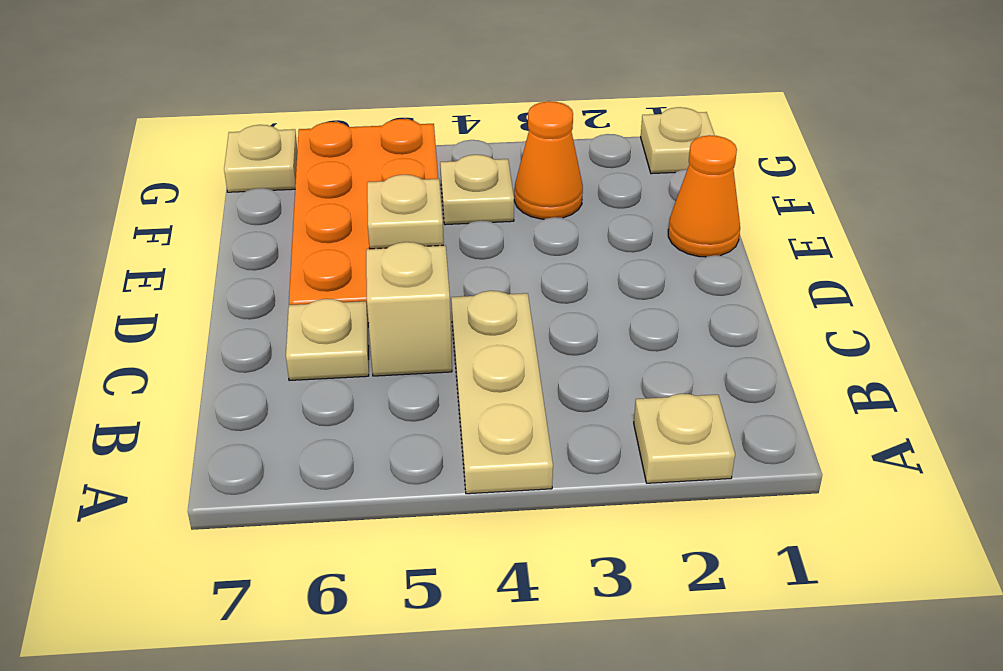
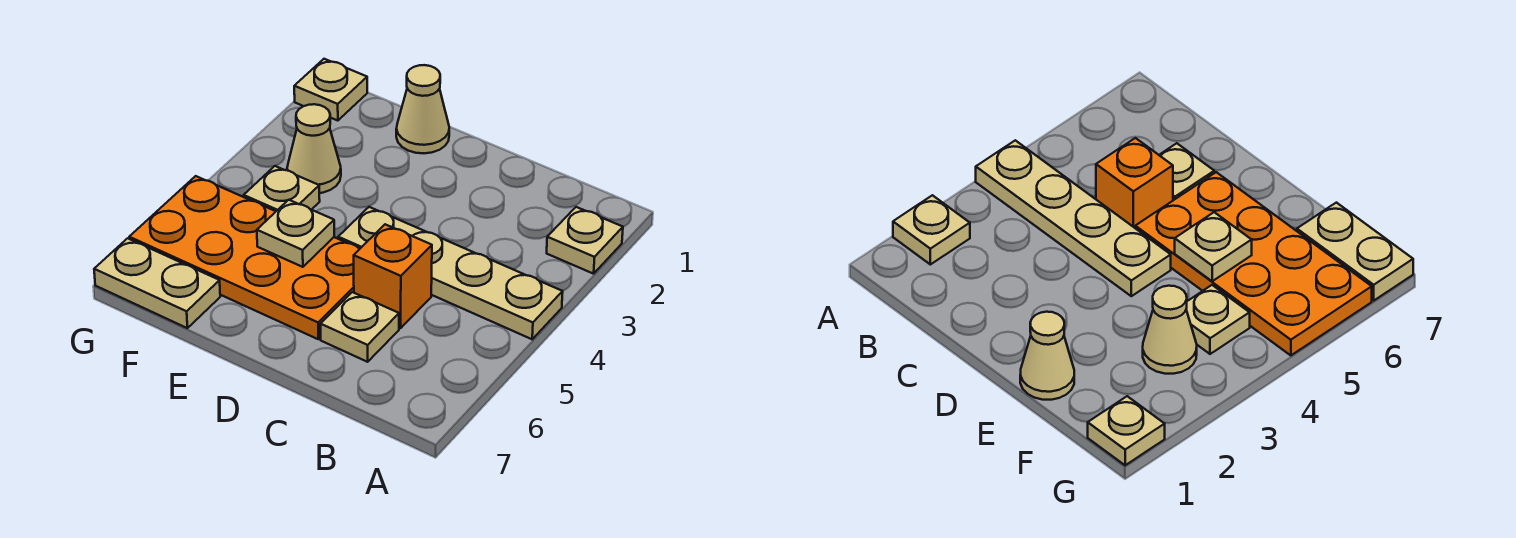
tan plate A4:C4 level 1 -> tan plate A4:D4 level 1
tan brick C5 level 1 -> orange brick C5 level 1
orange cone E1 level 1 -> tan cone E1 level 1
orange cone F3 level 1 -> tan cone F3 level 1
tan plate G7 level 1 -> tan plate F7:G7 level 1

